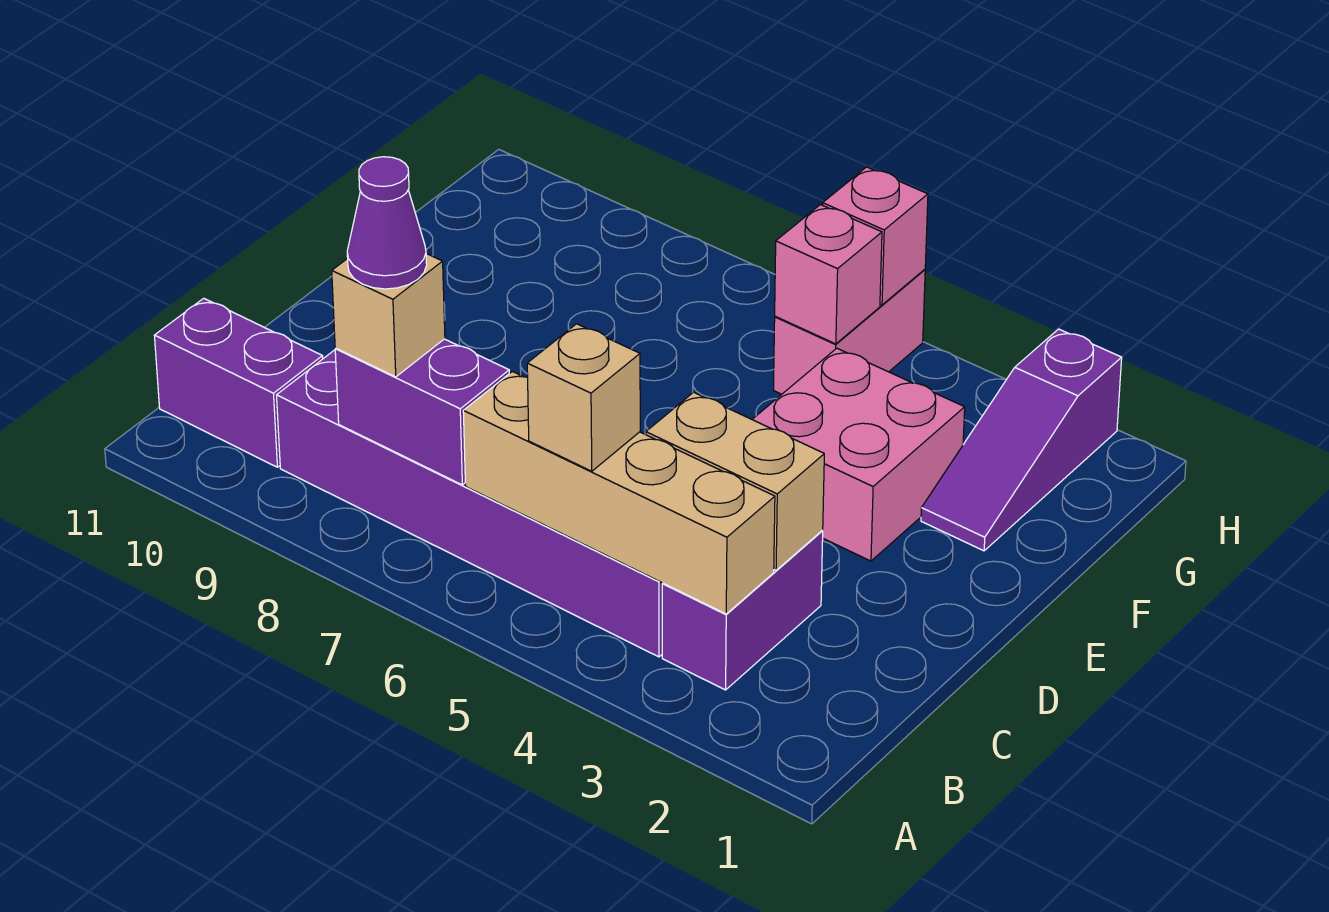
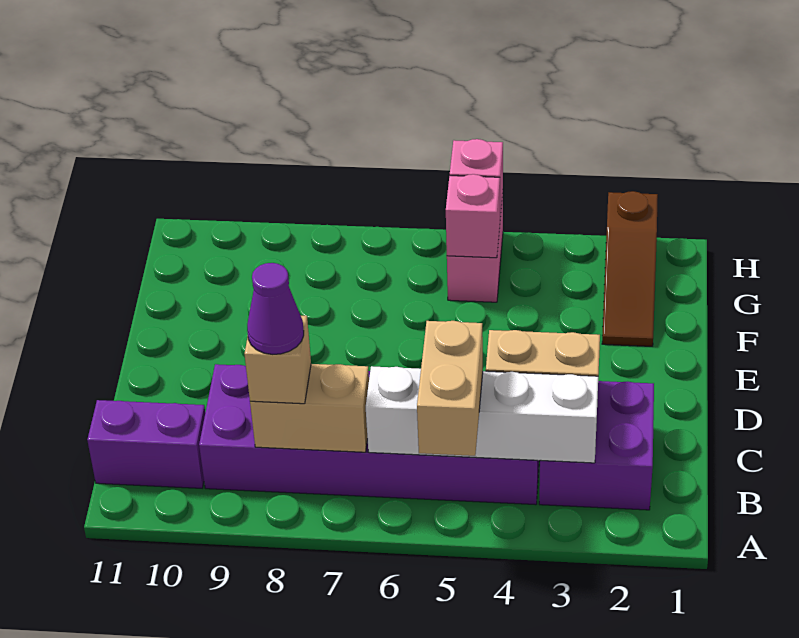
purple brick B3:C3 level 1 -> purple brick B2:C3 level 1
tan brick B3:B6 level 2 -> white brick B3:B6 level 2
tan brick B5 level 3 -> tan brick A5:B5 level 3
purple brick B7:B8 level 2 -> tan brick B7:B8 level 2
pink brick E3:F4 level 1 -> none
purple slope F2:H2 level 1 top H -> brown slope F2:H2 level 1 top H

